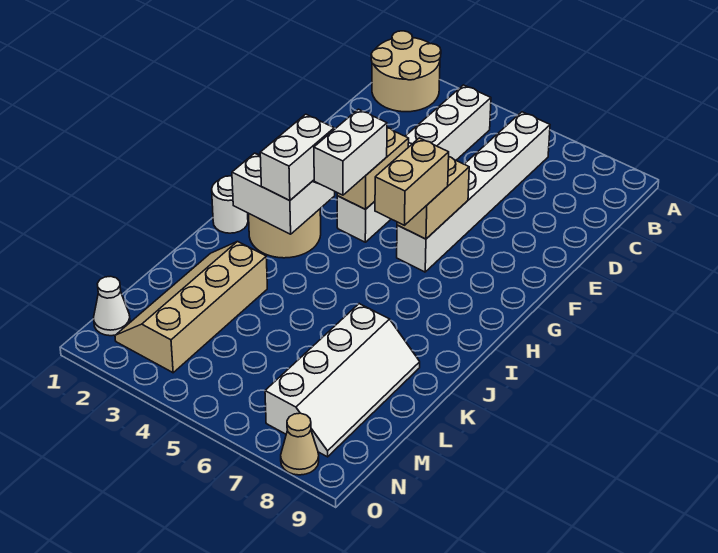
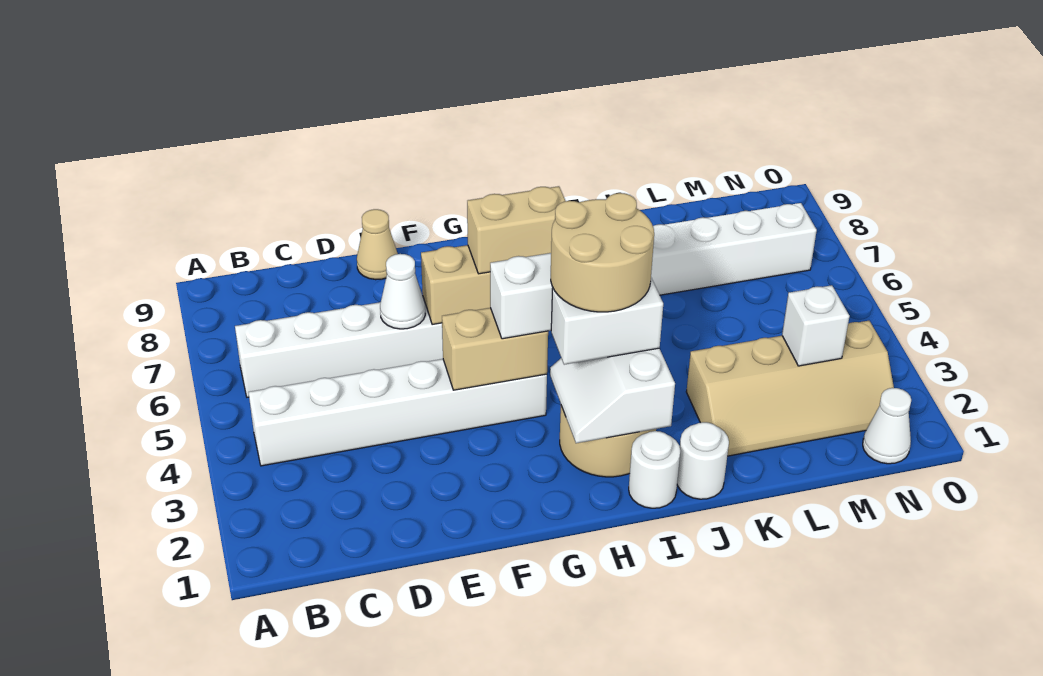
tan round brick A1:B2 level 1 -> tan round brick H3:I4 level 4
none -> white cone E6 level 2
none -> white round brick J1 level 1
none -> white brick M3 level 2
tan cone O8 level 1 -> tan cone E9 level 1

